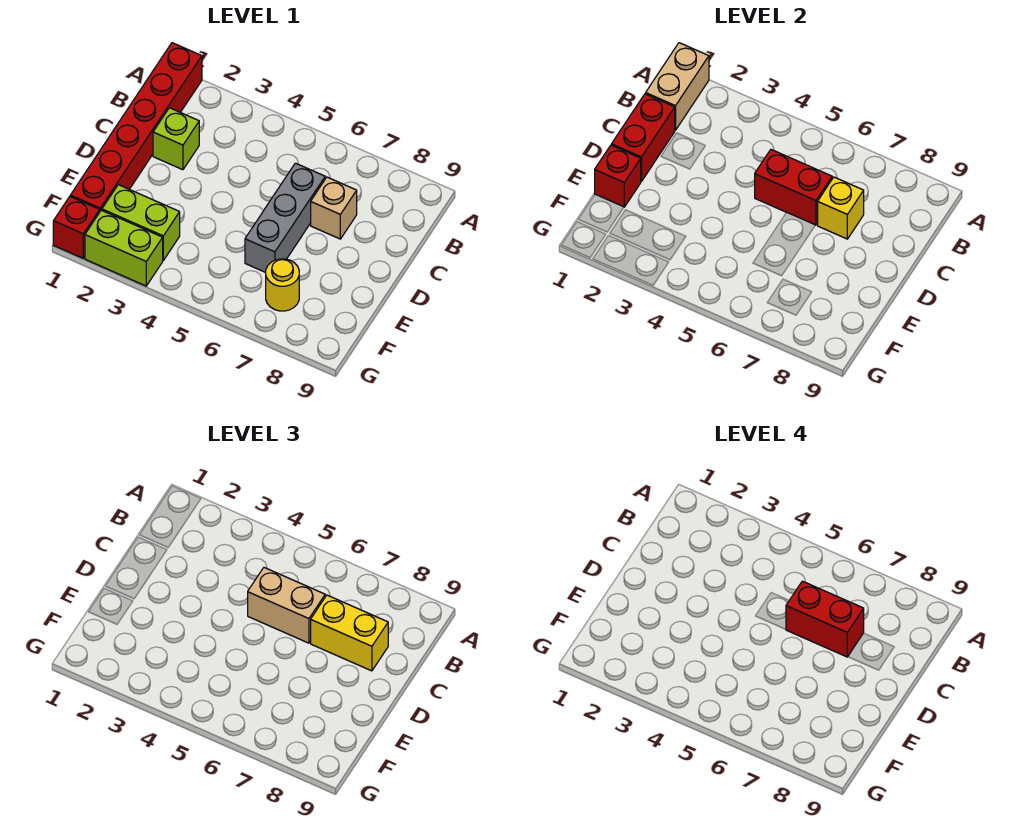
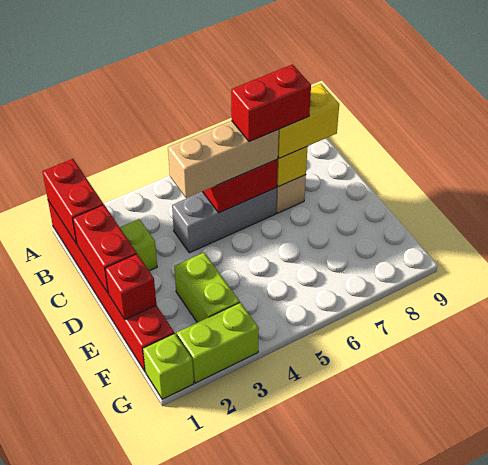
tan brick A1:B1 level 2 -> red brick A1:B1 level 2
tan brick C5:C6 level 3 -> tan brick C4:C6 level 3
grey brick C6:E6 level 1 -> grey brick C4:C6 level 1
lime brick F2:F3 level 1 -> lime brick E3:F3 level 1
yellow round brick F7 level 1 -> none
red brick G1 level 1 -> lime brick G1 level 1

